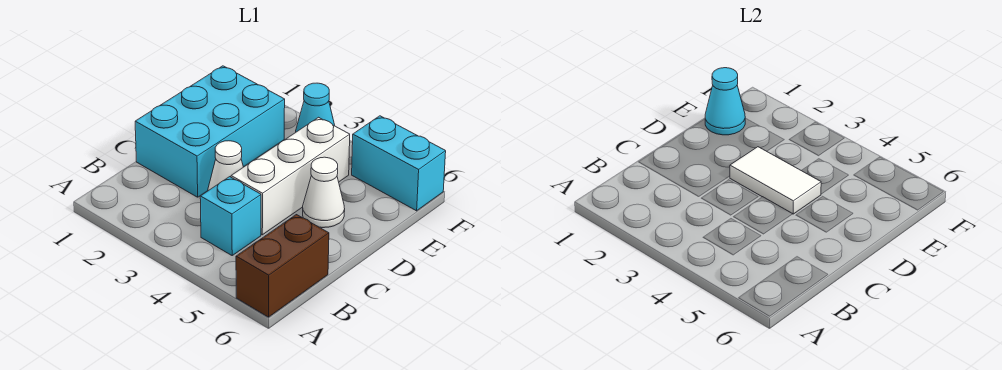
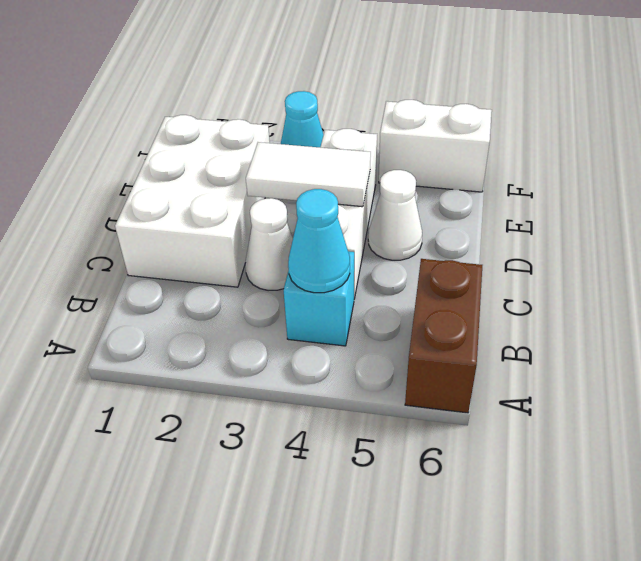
cyan brick C1:E2 level 1 -> white brick C1:E2 level 1
cyan cone E1 level 2 -> cyan cone B4 level 2
cyan brick F5:F6 level 1 -> white brick F5:F6 level 1

